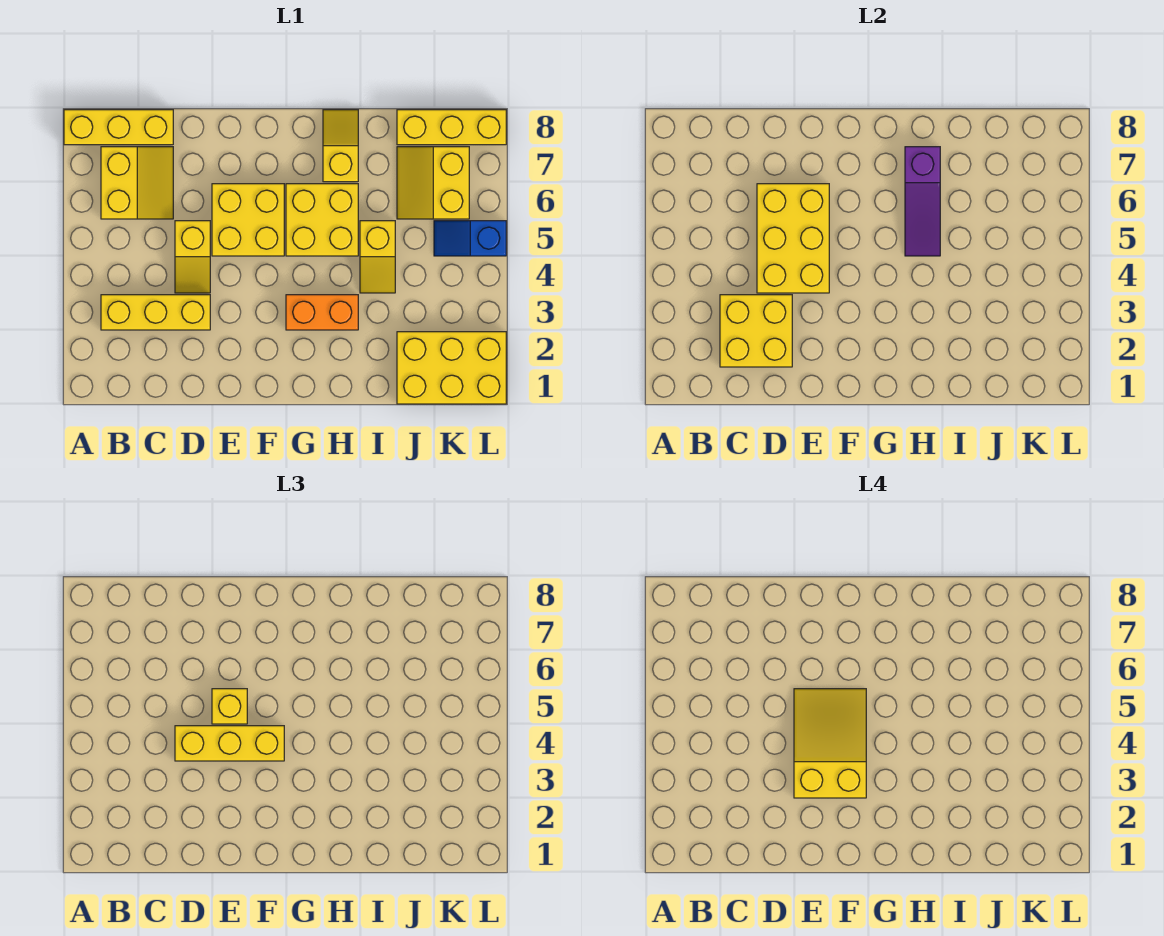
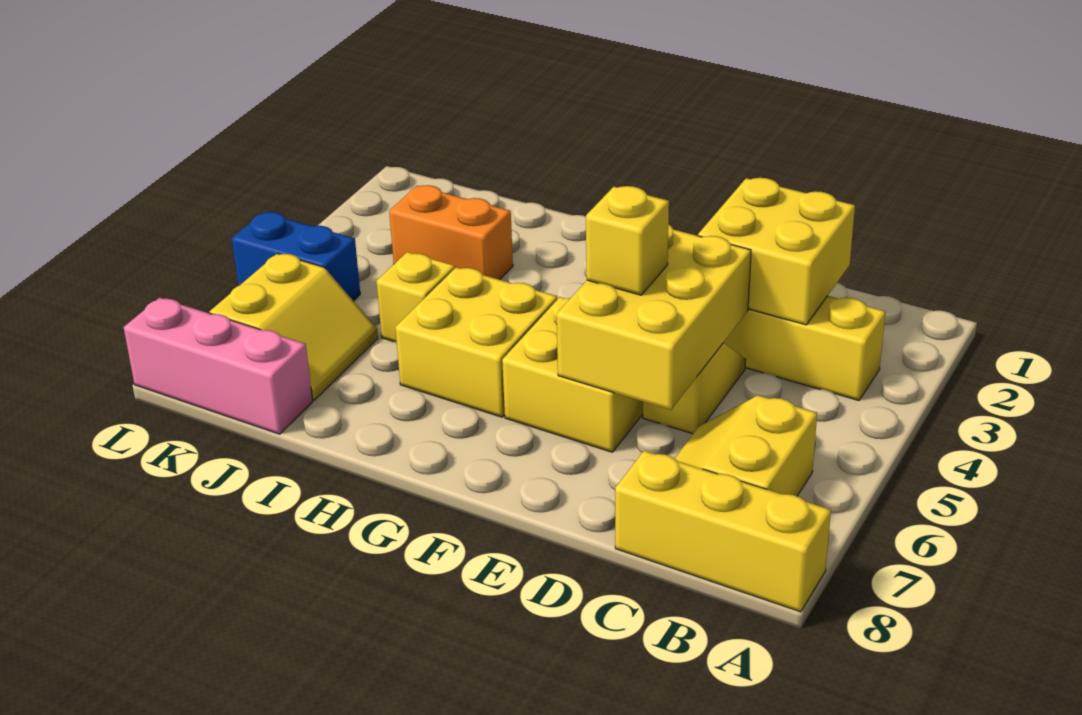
yellow brick D4:F4 level 3 -> none
yellow slope E3:F5 level 4 top 3 -> none
orange brick G3:H3 level 1 -> orange brick I3:J3 level 1
purple slope H5:H7 level 2 top 7 -> none
yellow slope H7:H8 level 1 top 7 -> none
yellow brick J1:L2 level 1 -> none
yellow brick J8:L8 level 1 -> pink brick J8:L8 level 1
blue slope K5:L5 level 1 top L -> blue brick K5:L5 level 1

